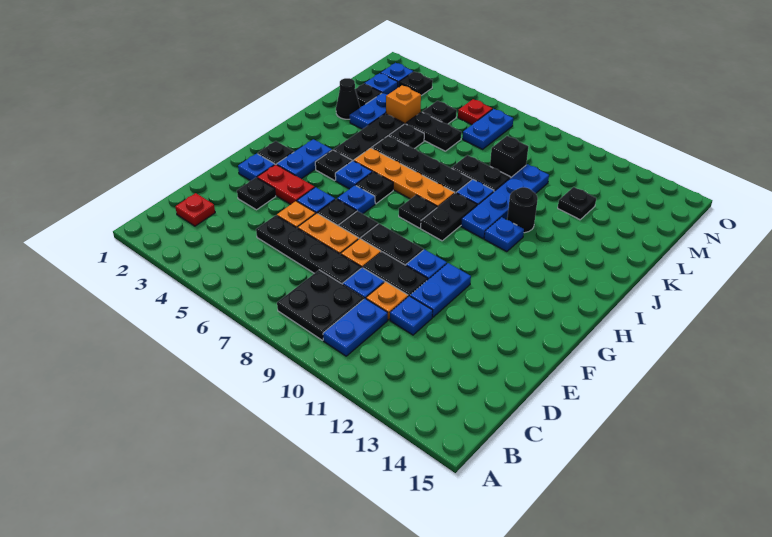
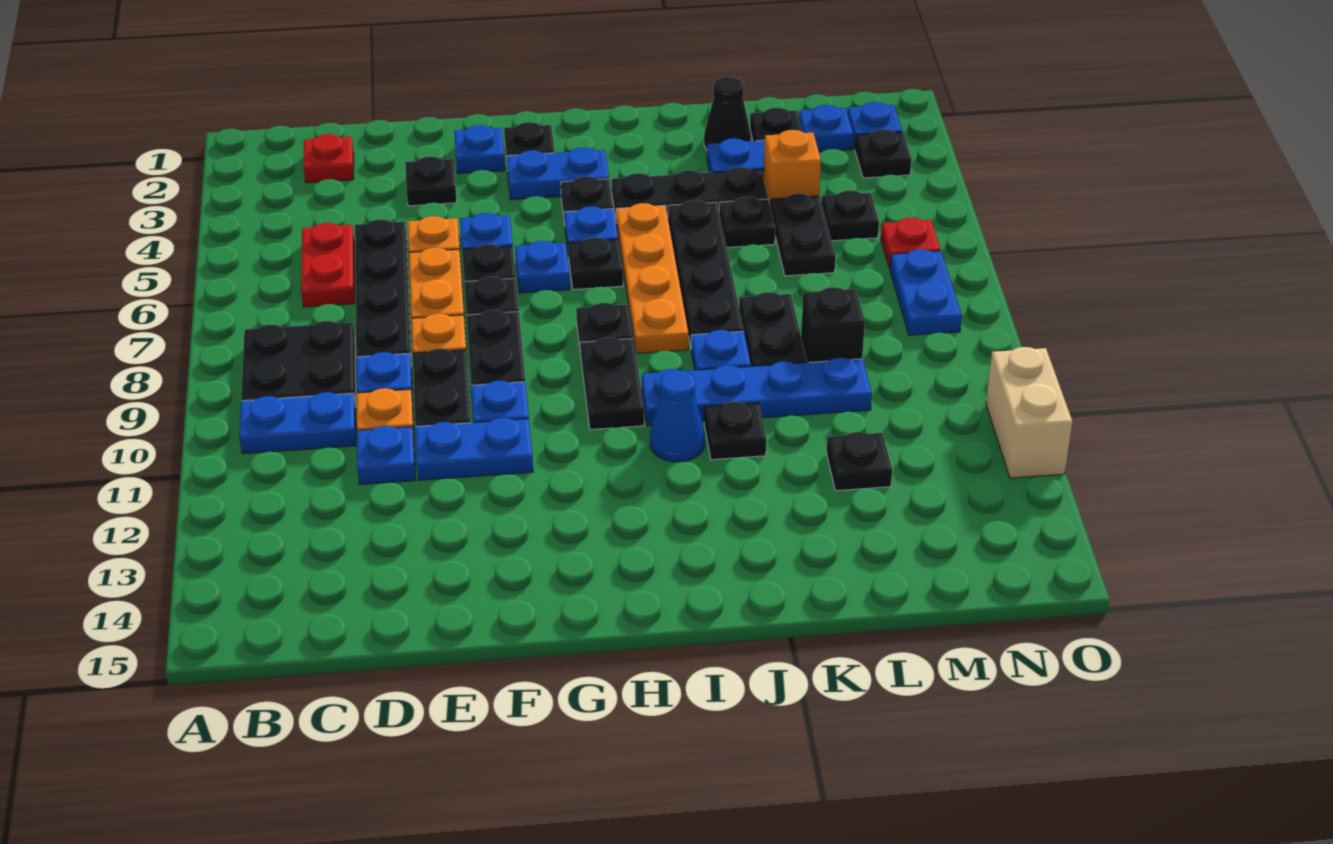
red plate F3:F4 level 1 -> red plate C5:C6 level 1
black plate H9:I9 level 1 -> black plate H9:H10 level 1
blue plate I11 level 1 -> blue cone I11 level 1
black round brick J11 level 1 -> black plate J11 level 1
blue plate M7:N7 level 1 -> blue plate N7:N8 level 1
none -> tan brick O11:O12 level 1

